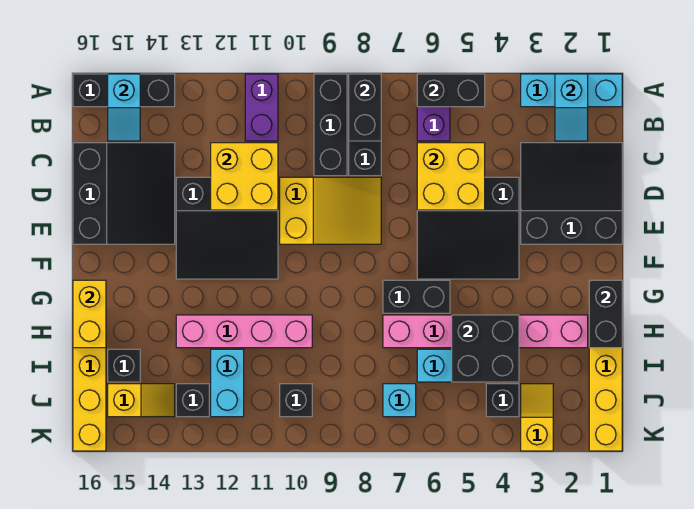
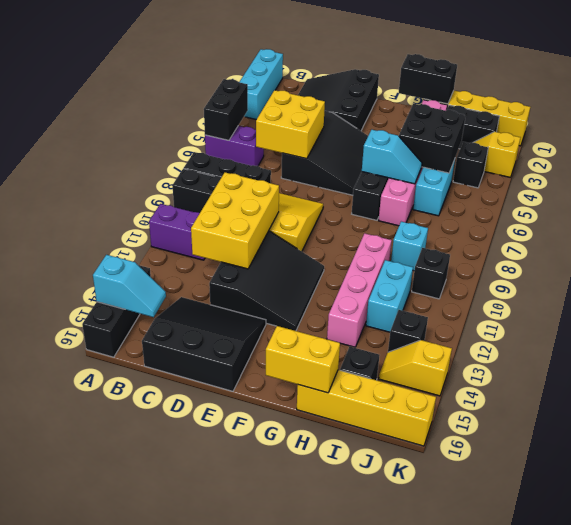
cyan slope A2:B2 level 2 top A -> cyan slope G6:H6 level 2 top G
black brick A8:B8 level 2 -> black brick I2:J2 level 1
yellow brick C11:D12 level 2 -> yellow brick C10:D12 level 2
cyan brick I12:J12 level 1 -> cyan brick I11:I12 level 1
cyan brick J7 level 1 -> cyan brick I9 level 1
yellow slope J14:J15 level 1 top 15 -> yellow slope J14:K14 level 1 top K

